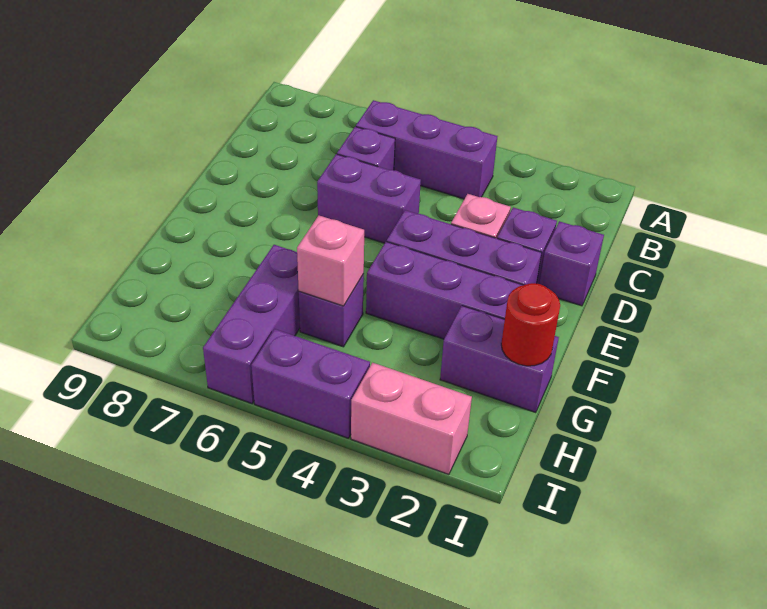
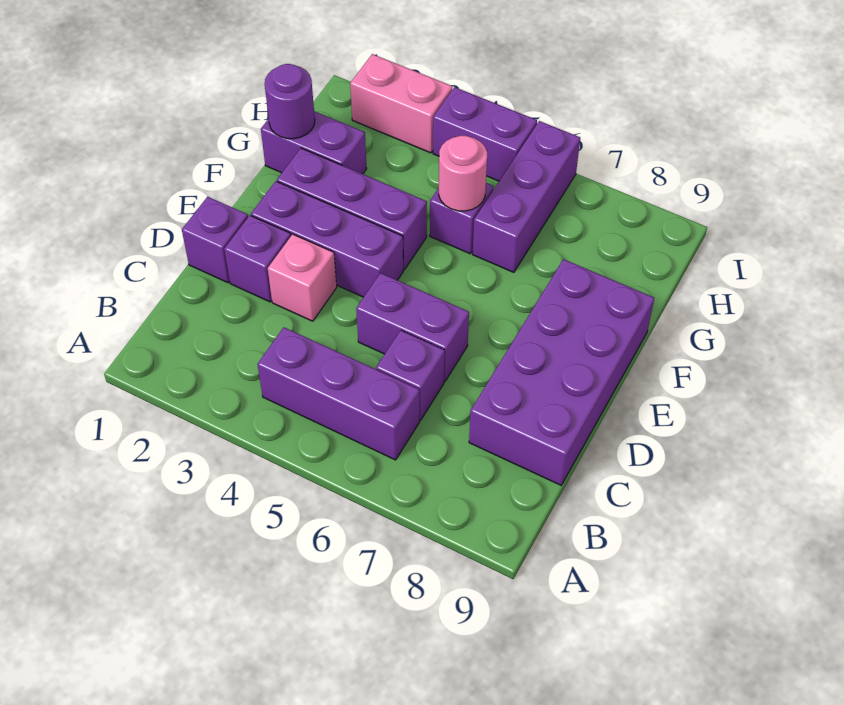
none -> purple brick C8:F9 level 1
red round brick G1 level 2 -> purple round brick G1 level 2
pink brick G5 level 2 -> pink round brick G5 level 2

